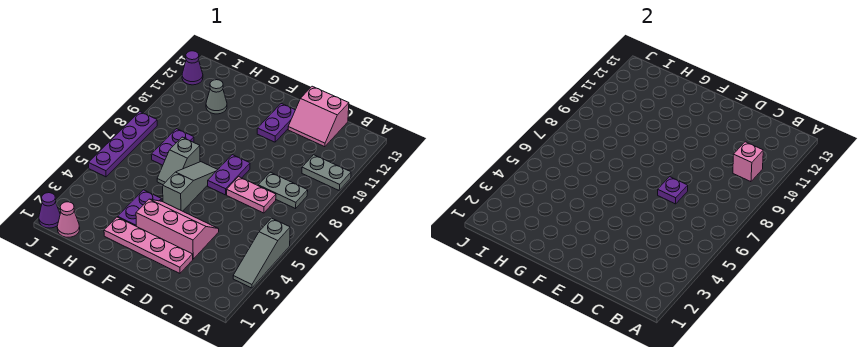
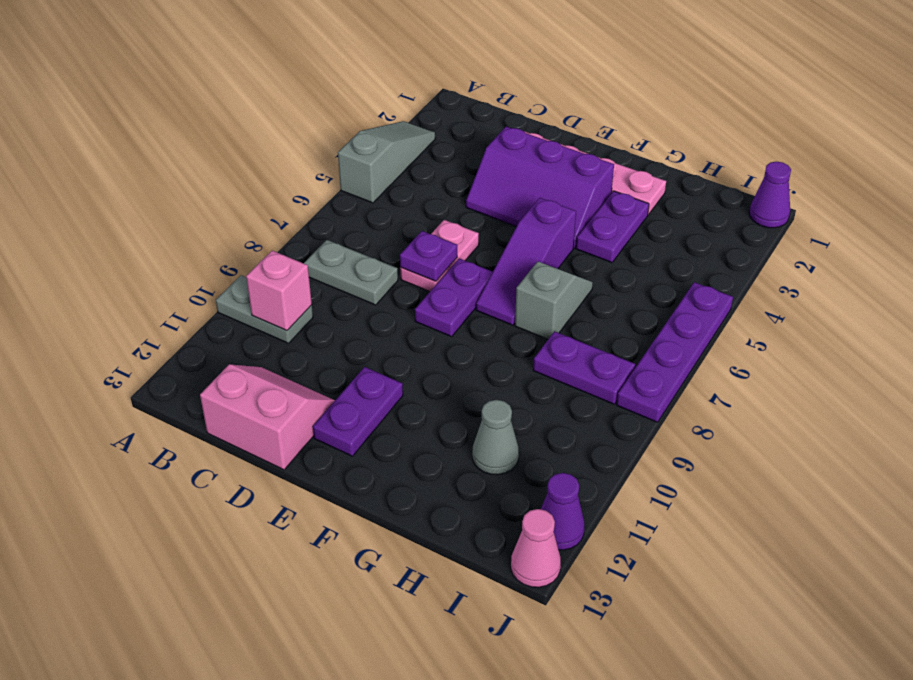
pink plate C7:D7 level 1 -> pink plate D6:D7 level 1
pink slope D3:F4 level 1 top 3 -> purple slope D3:F4 level 1 top 3
grey slope F5:F7 level 1 top 5 -> purple slope F5:F7 level 1 top 5
purple plate H7:H8 level 1 -> purple plate H8:I8 level 1
pink cone I1 level 1 -> pink cone J13 level 1

